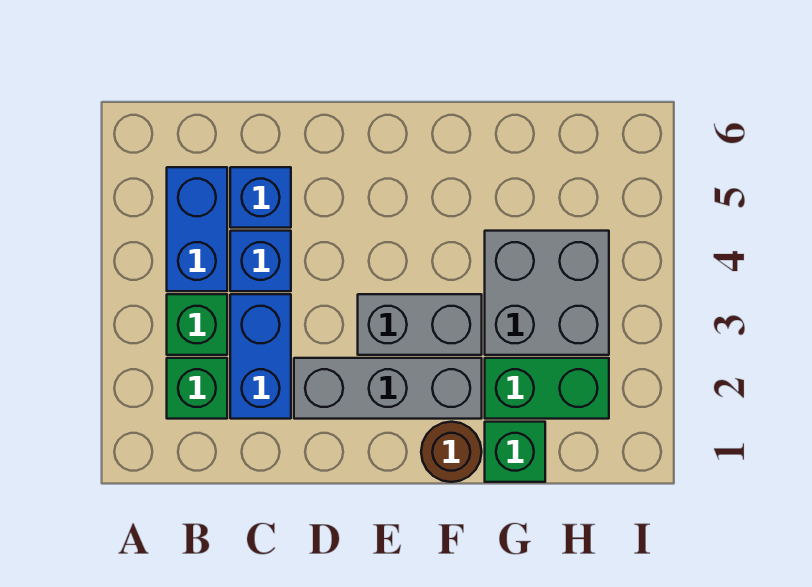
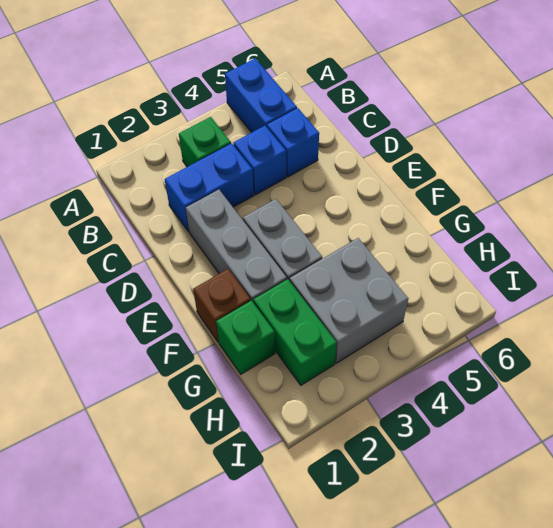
green brick B2 level 1 -> none
blue brick B4:B5 level 1 -> blue brick A5:B5 level 1
brown round brick F1 level 1 -> brown brick F1 level 1

